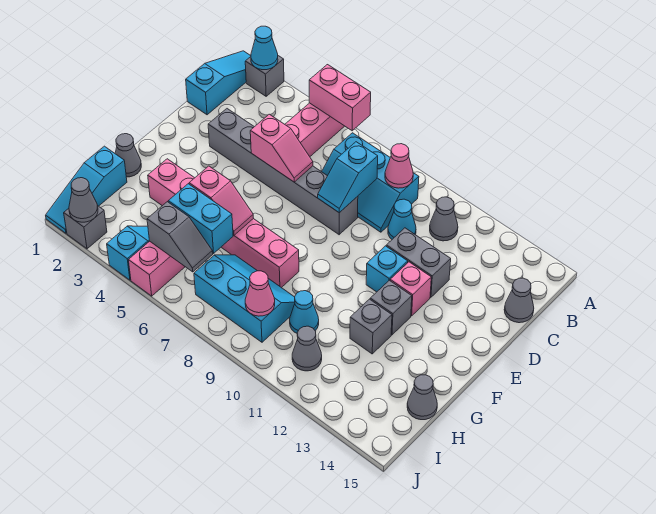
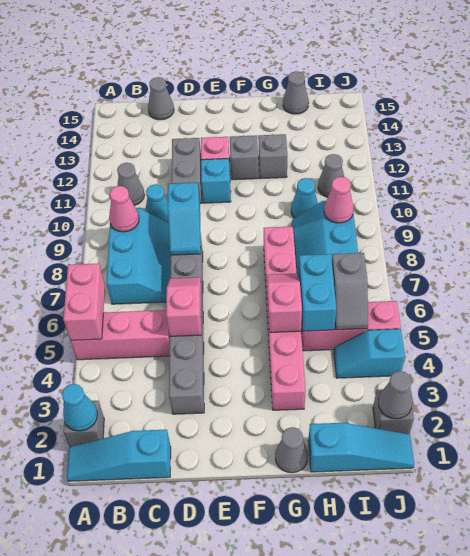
cyan slope C8:D8 level 2 top C -> cyan slope D8:D9 level 2 top 9
grey slope I5:I6 level 2 top 5 -> grey slope I5:I6 level 2 top 6

